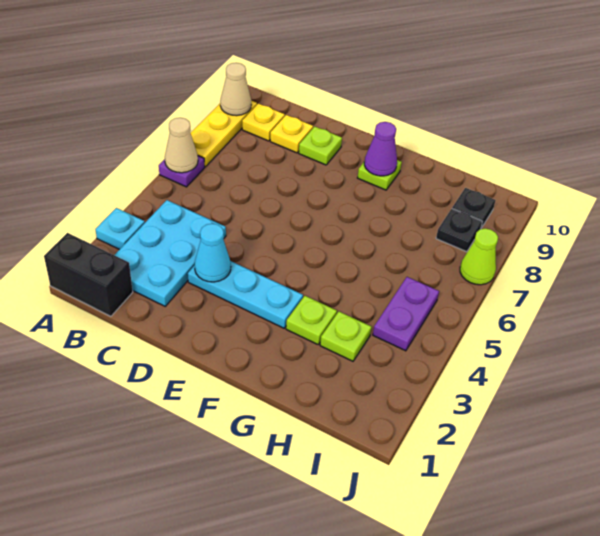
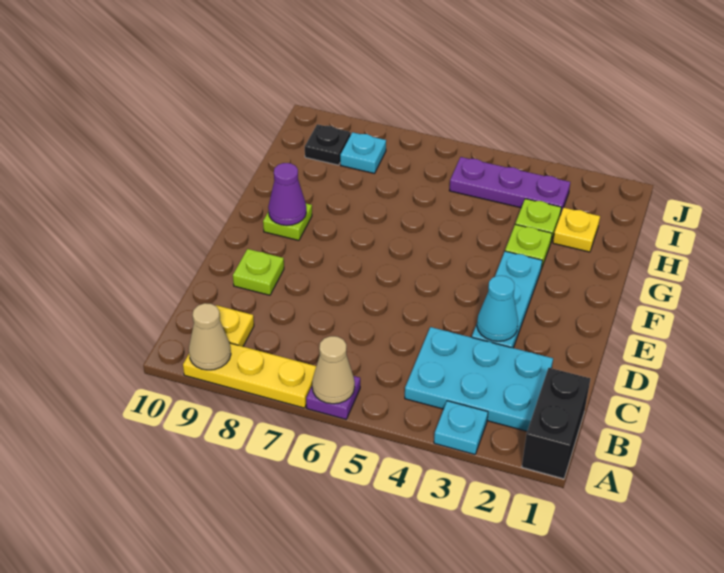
yellow plate C9 level 1 -> yellow plate H2 level 1
purple plate I4:I5 level 1 -> purple plate I3:I5 level 1
black plate I8 level 1 -> cyan plate I8 level 1
lime cone J7 level 1 -> none

